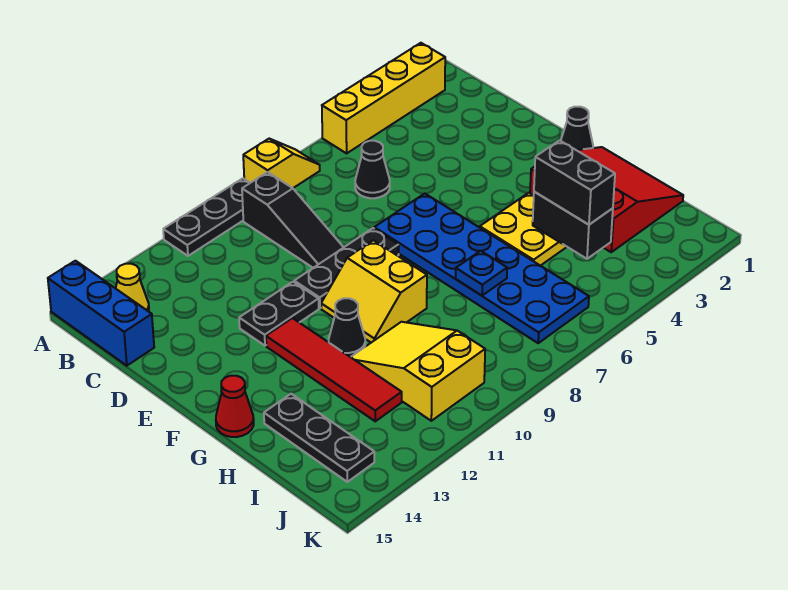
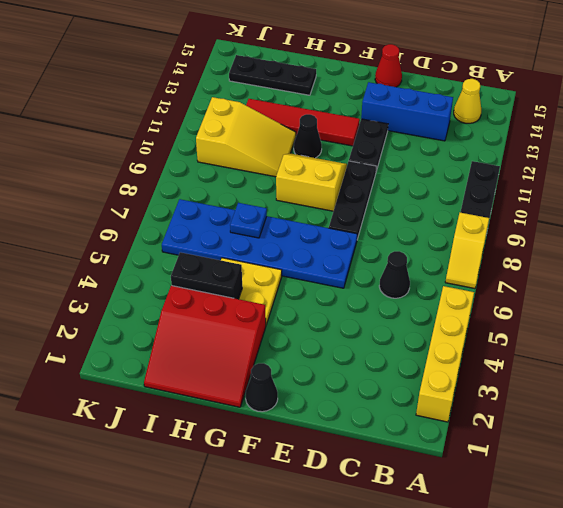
blue brick A15:C15 level 1 -> blue brick C13:E13 level 1
black slope B9:D9 level 1 top B -> none
red cone G15 level 1 -> red cone E15 level 1
black brick H4:I4 level 3 -> none

